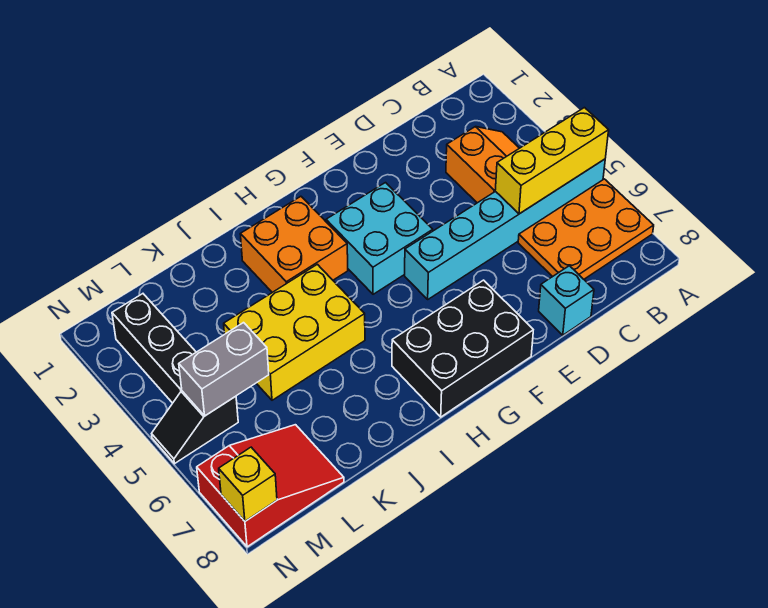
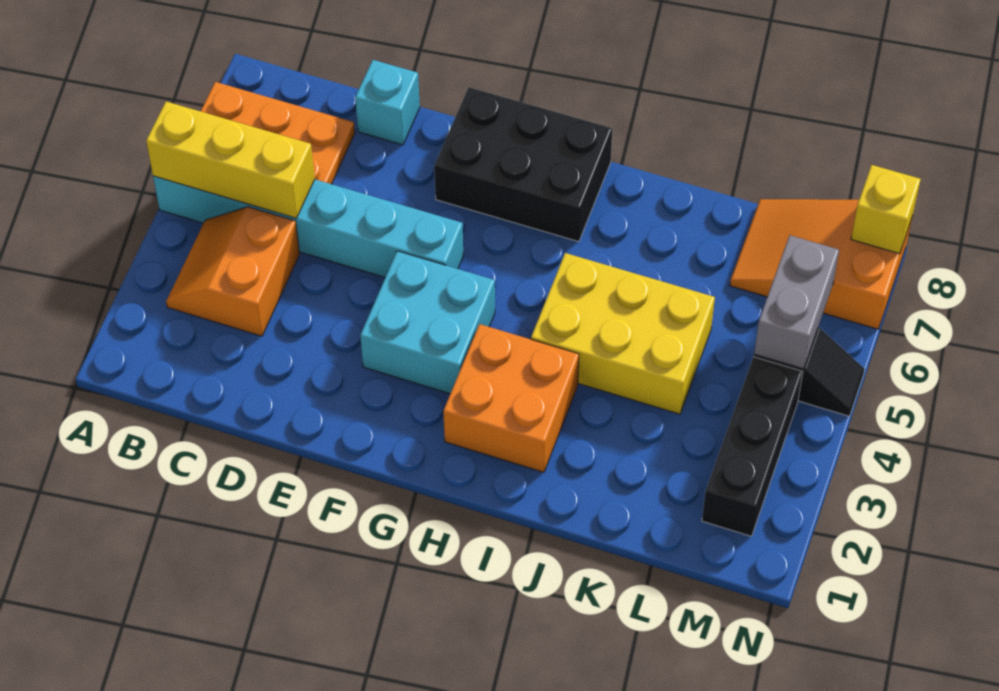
grey brick L5:M5 level 2 -> grey brick M5:M6 level 2
red slope L7:N8 level 1 top N -> orange slope L7:N8 level 1 top N

